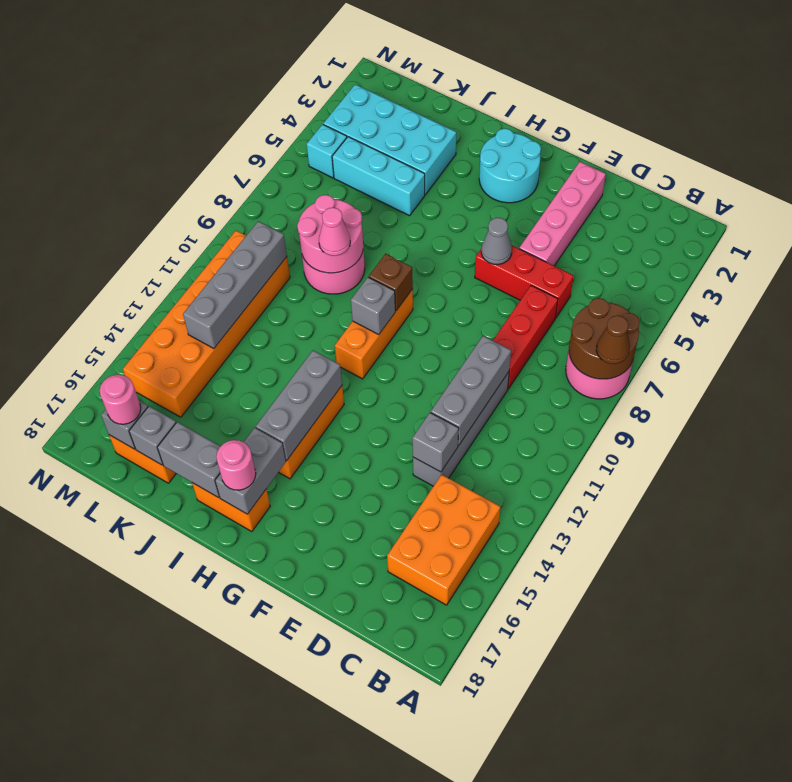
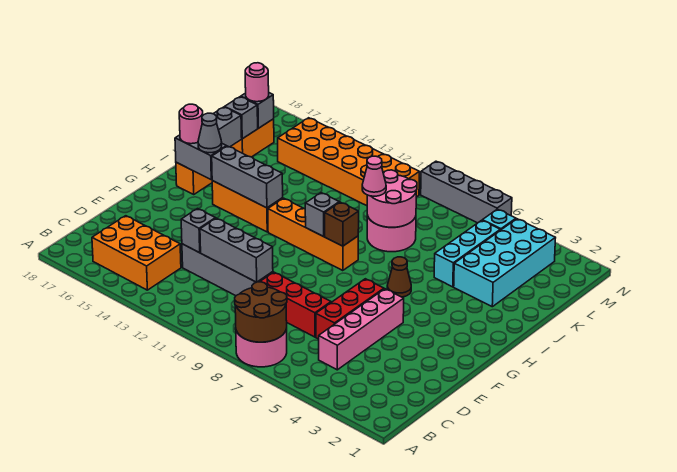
brown cone A8 level 3 -> brown cone H6 level 1
pink brick E2:E5 level 1 -> pink brick C5:F5 level 1
grey cone F6 level 2 -> grey cone H16 level 3
cyan round brick G2:H3 level 1 -> none
orange brick H9:H11 level 1 -> orange brick H9:H12 level 1
grey brick L10:L13 level 2 -> grey brick N6:N9 level 1

